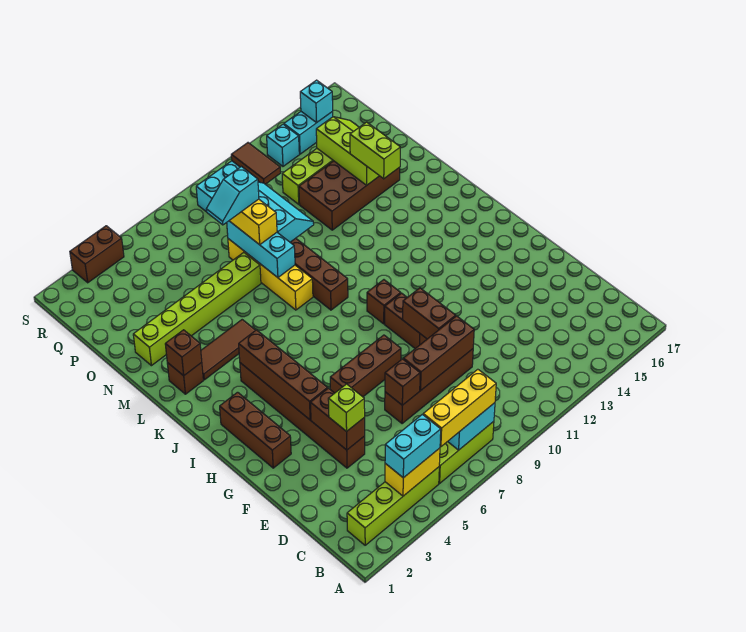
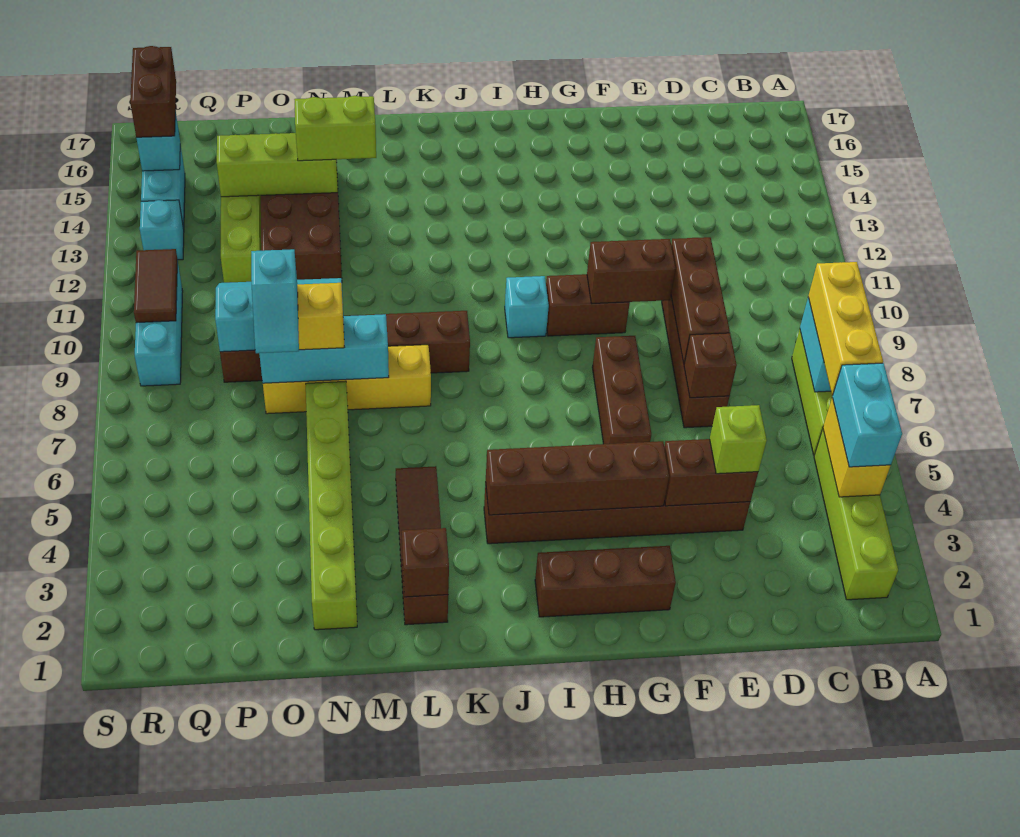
brown brick I10 level 1 -> cyan brick I10 level 1
brown tile Q11:R11 level 2 -> brown tile R10:R11 level 2
brown brick S3:S4 level 1 -> brown brick R15:R16 level 3

